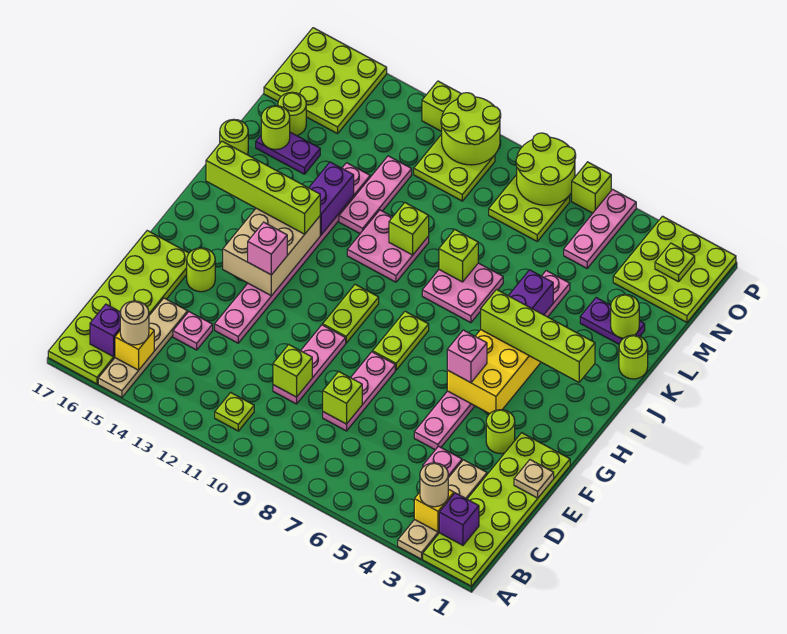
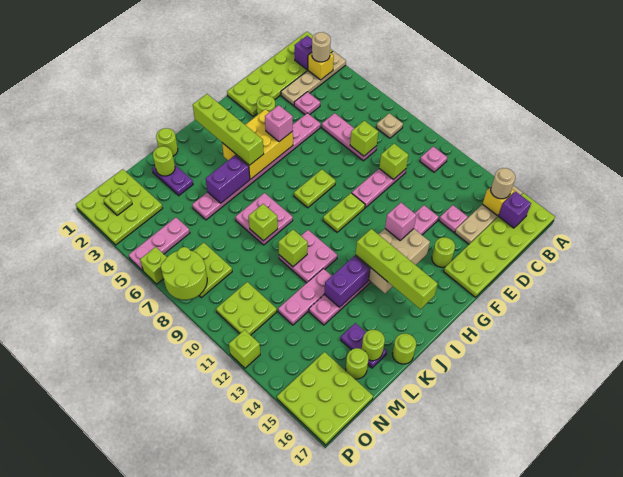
lime plate B11 level 1 -> pink plate B11 level 1
pink plate D8:F8 level 1 -> pink plate D6:D8 level 1
tan plate E1 level 2 -> tan plate B8 level 1
lime round brick O10:P11 level 2 -> none

